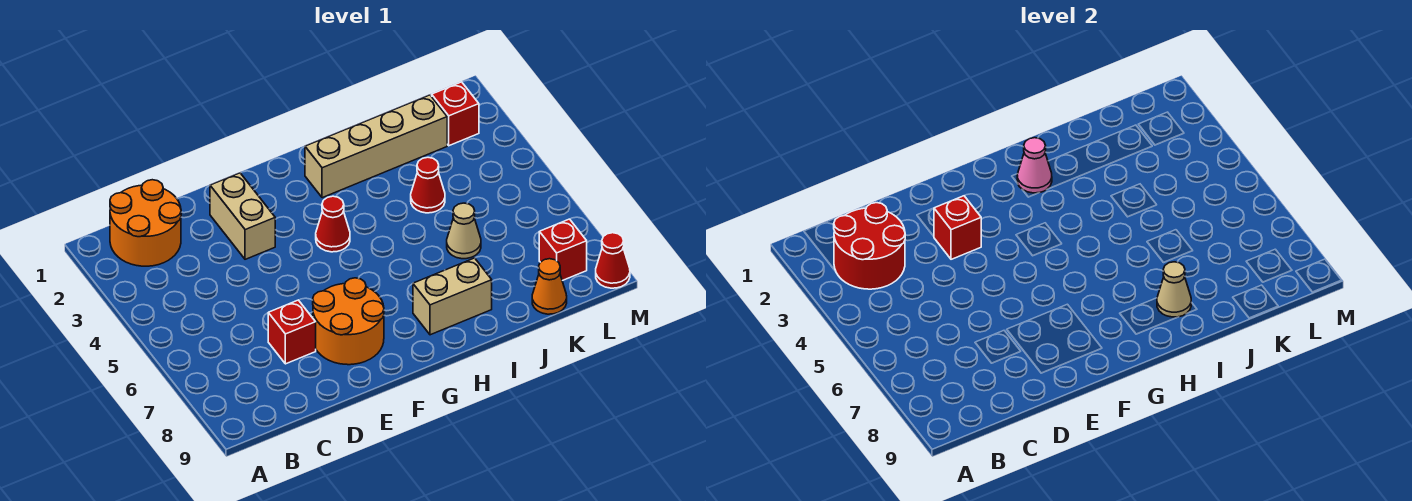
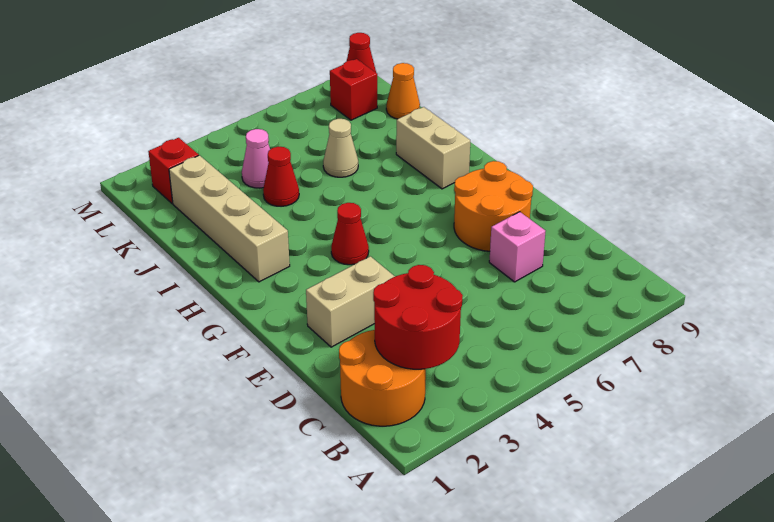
red brick D7 level 1 -> pink brick D7 level 1
red brick E3 level 2 -> none
pink cone H2 level 2 -> pink cone K4 level 1
tan cone I8 level 2 -> none

